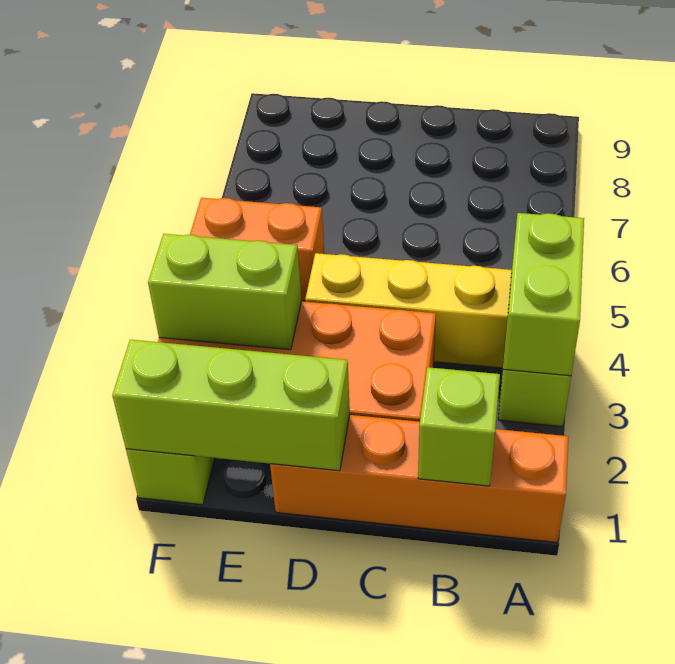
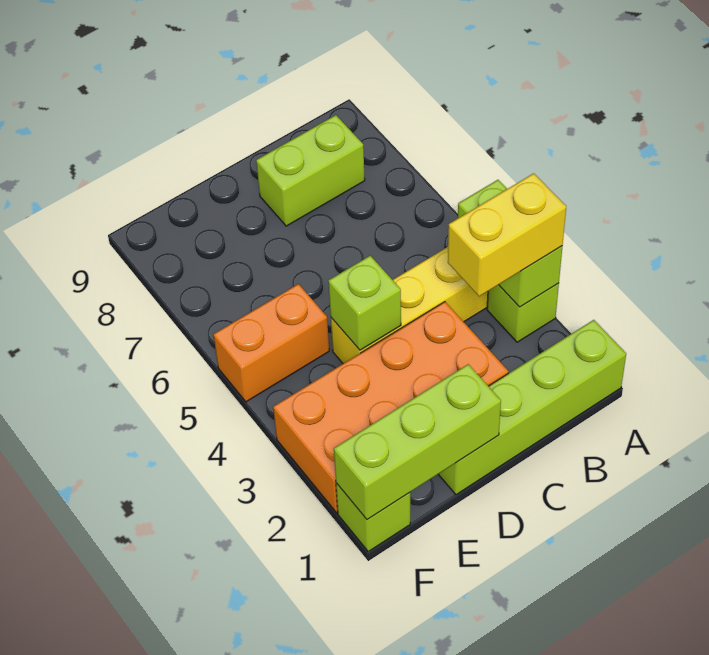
orange brick A1:D1 level 1 -> lime brick A1:D1 level 1
none -> yellow brick A3:B3 level 3
lime brick B1 level 2 -> lime brick D4 level 2
lime brick E3:F3 level 2 -> lime brick B8:C8 level 1

